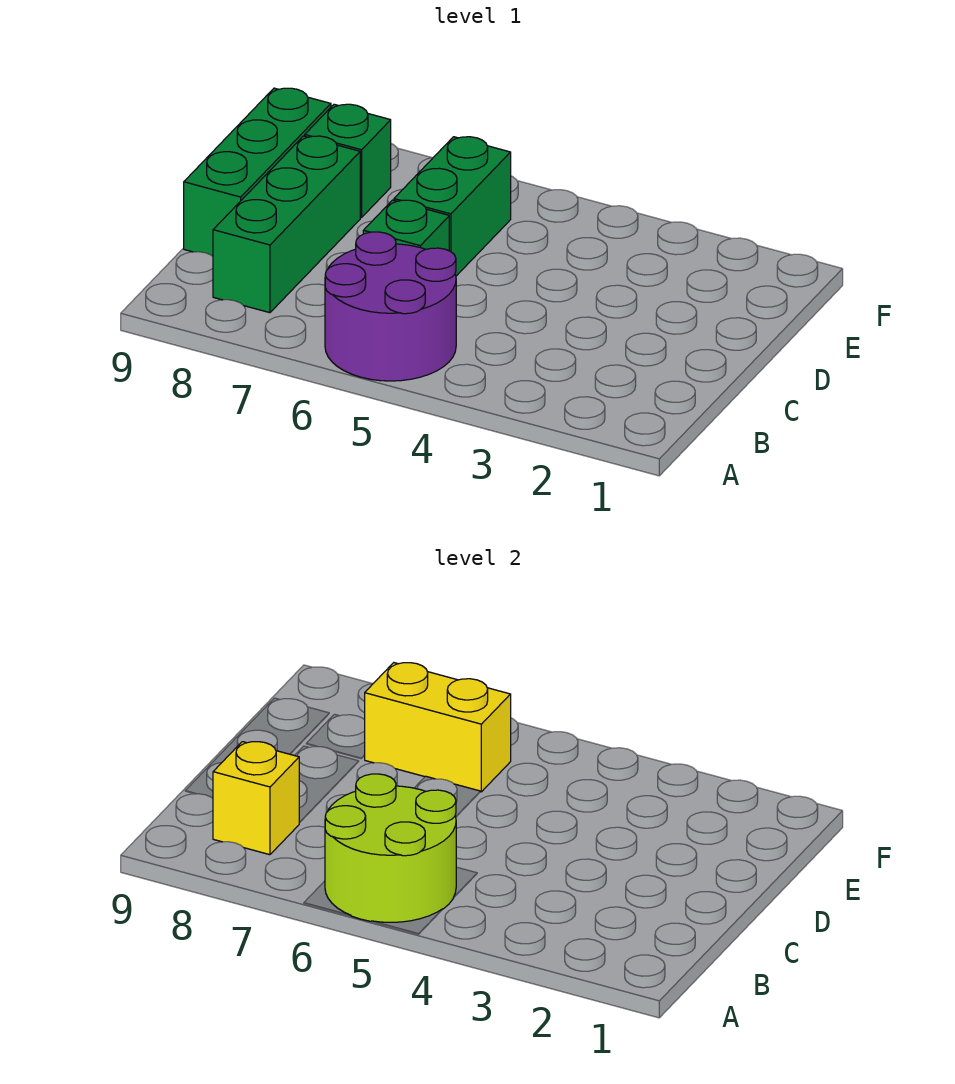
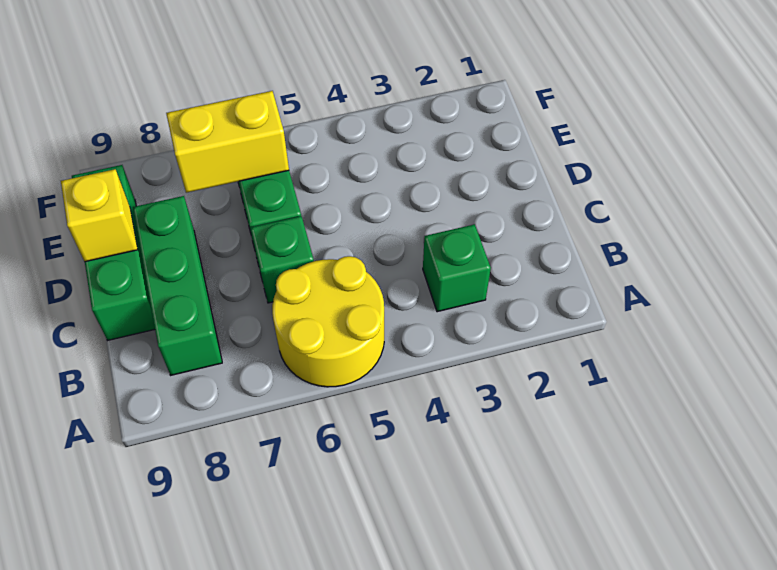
purple round brick A5:B6 level 1 -> yellow round brick A5:B6 level 1
lime round brick A5:B6 level 2 -> none
yellow brick B8 level 2 -> yellow brick D9 level 2
green brick E8 level 1 -> green brick B3 level 1

